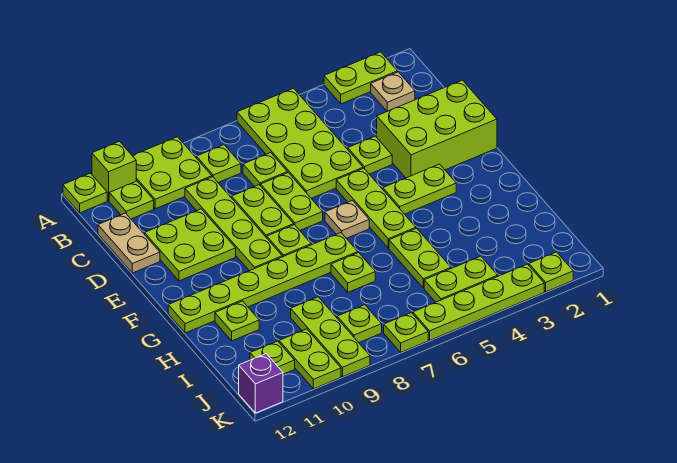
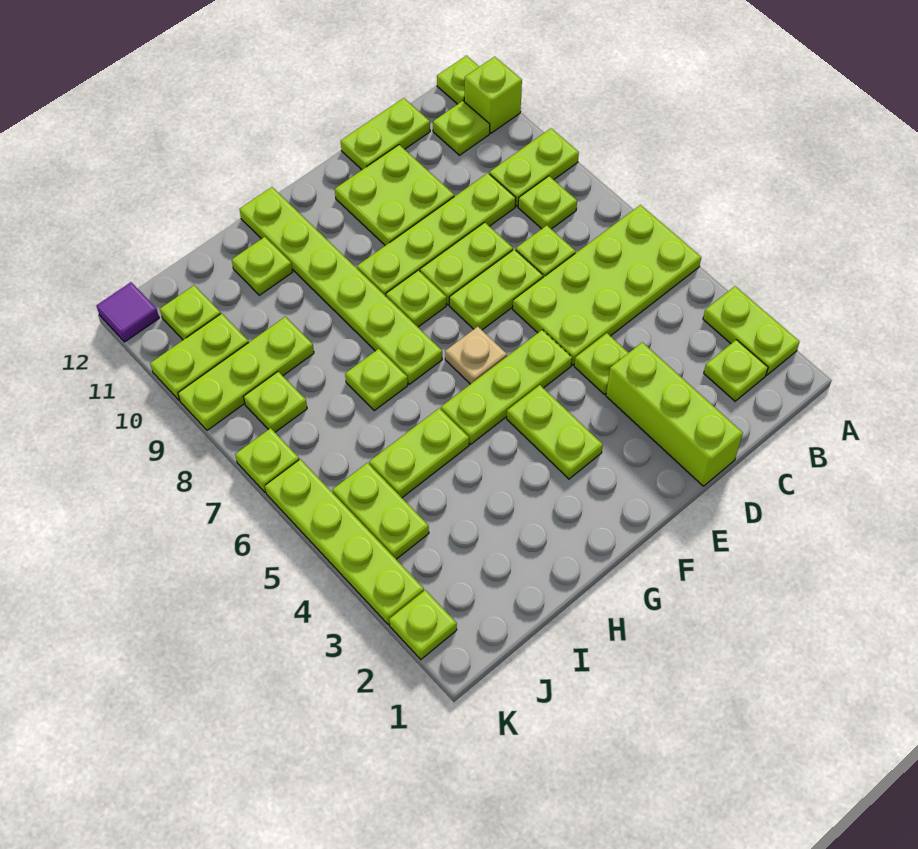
lime plate A9:B10 level 1 -> lime plate A9:B9 level 1
tan plate B2 level 1 -> lime plate B2 level 1
tan plate C12:D12 level 1 -> lime plate C12:D12 level 1
lime brick D1:E3 level 1 -> lime brick D1:D3 level 1
purple brick K12 level 1 -> purple tile K12 level 1

